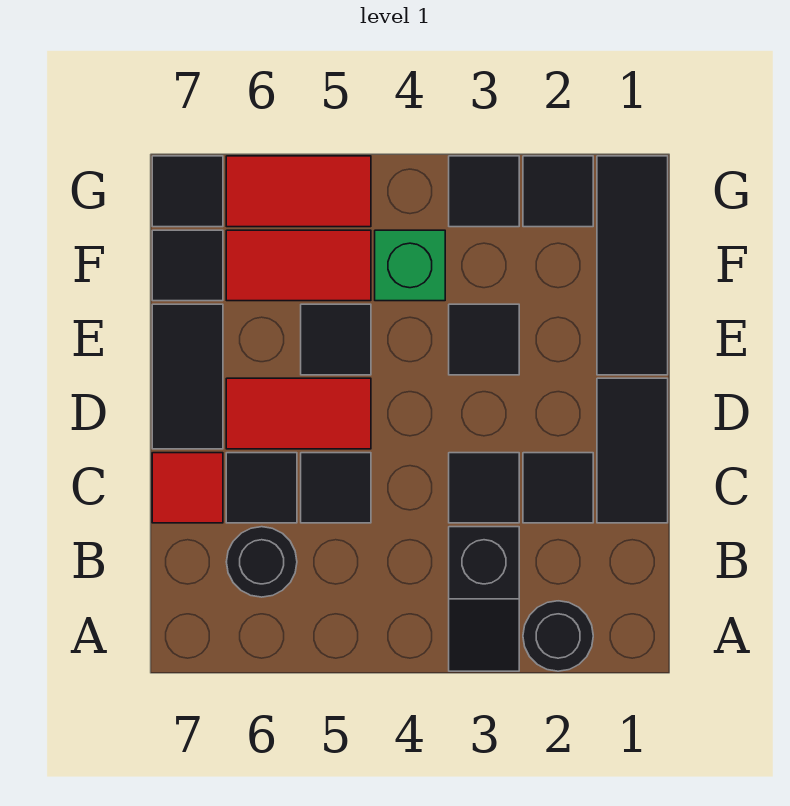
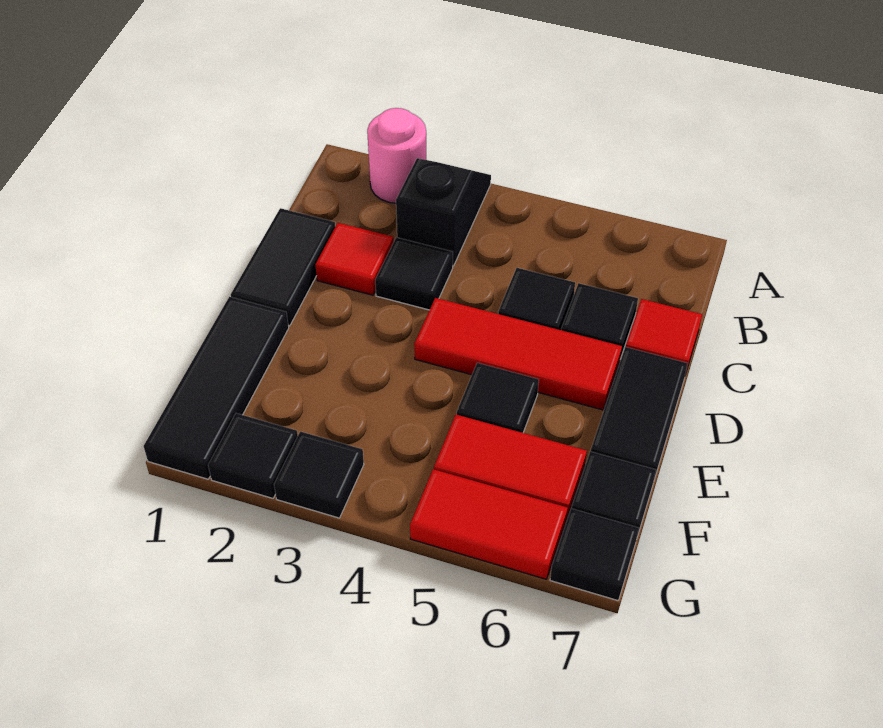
black round brick A2 level 1 -> pink round brick A2 level 1
black round brick B6 level 1 -> none
black tile C2 level 1 -> red tile C2 level 1
red tile D5:D6 level 1 -> red tile D4:D6 level 1
black tile E3 level 1 -> none
green brick F4 level 1 -> none

